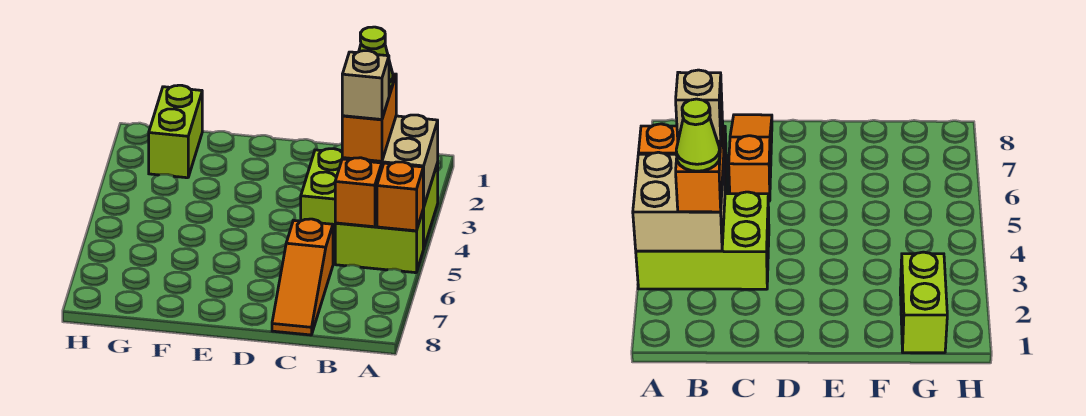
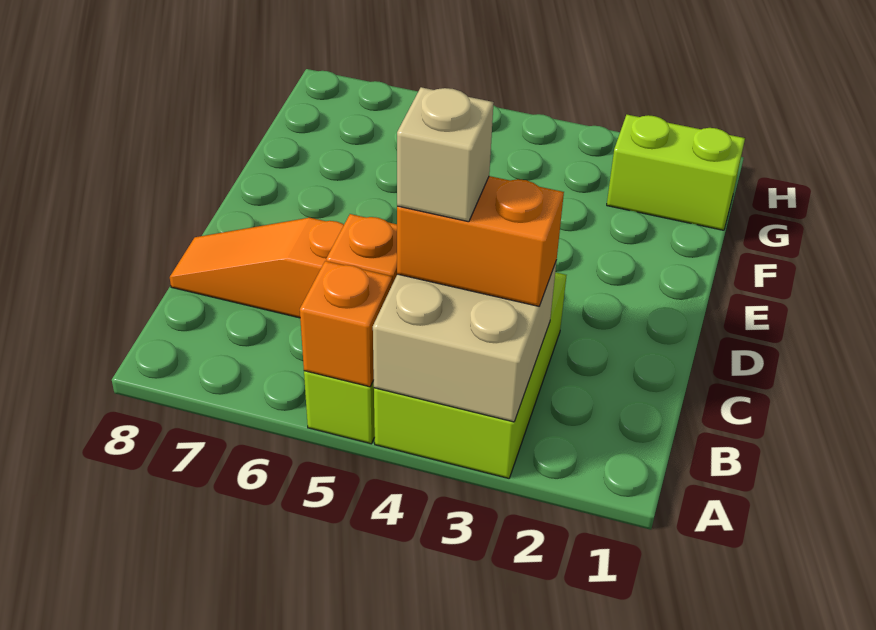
lime cone B3 level 4 -> none

